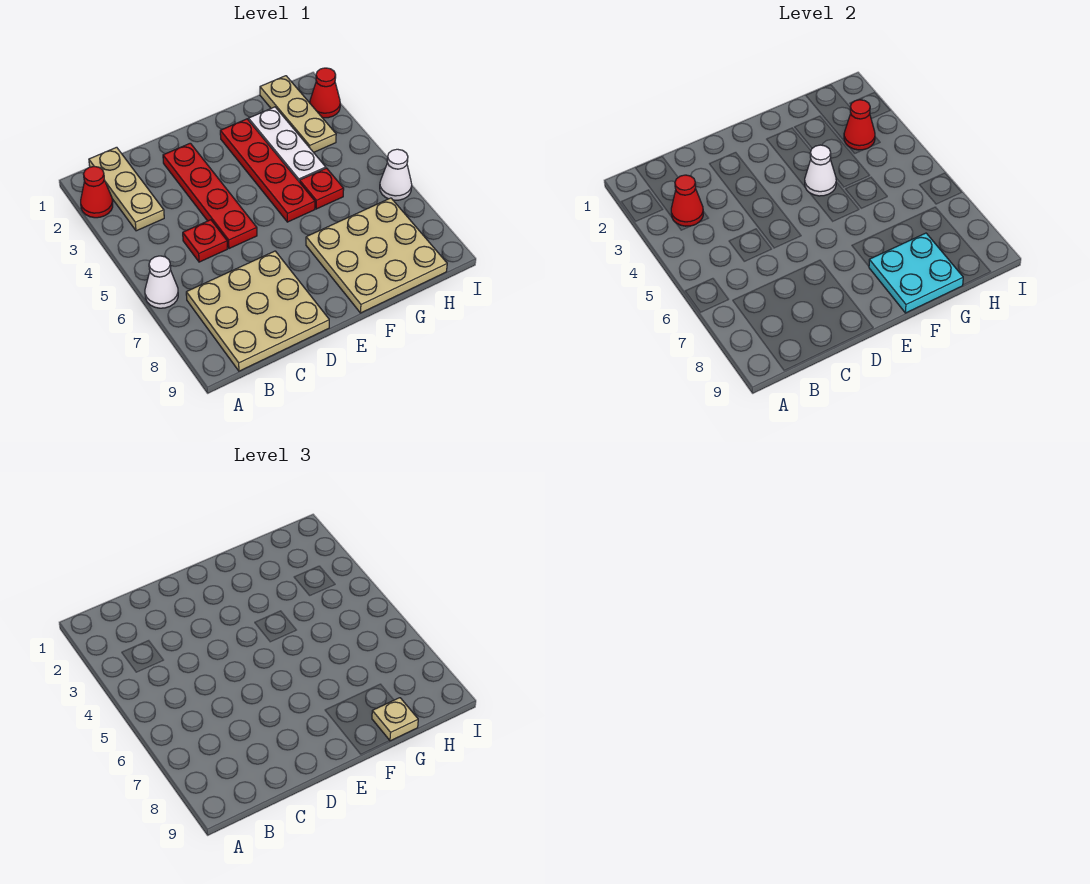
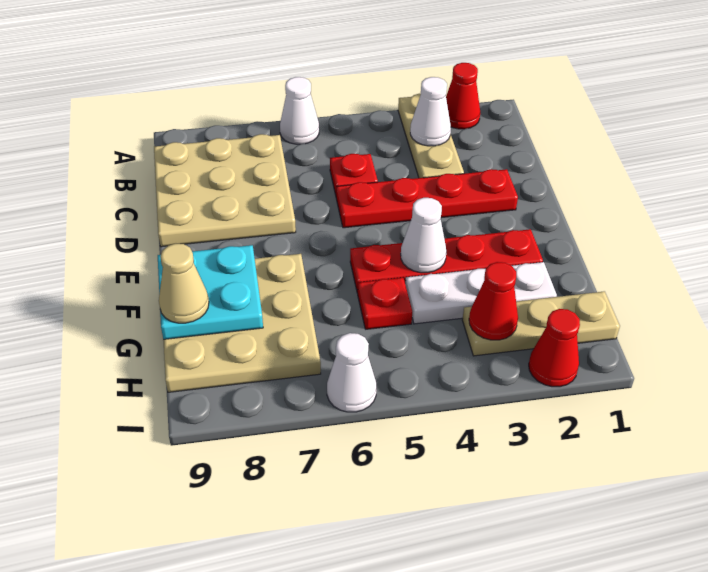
tan plate B1:B3 level 1 -> tan plate A3:C3 level 1
red cone B3 level 2 -> white cone B3 level 2
tan plate G9 level 3 -> tan cone G9 level 3

